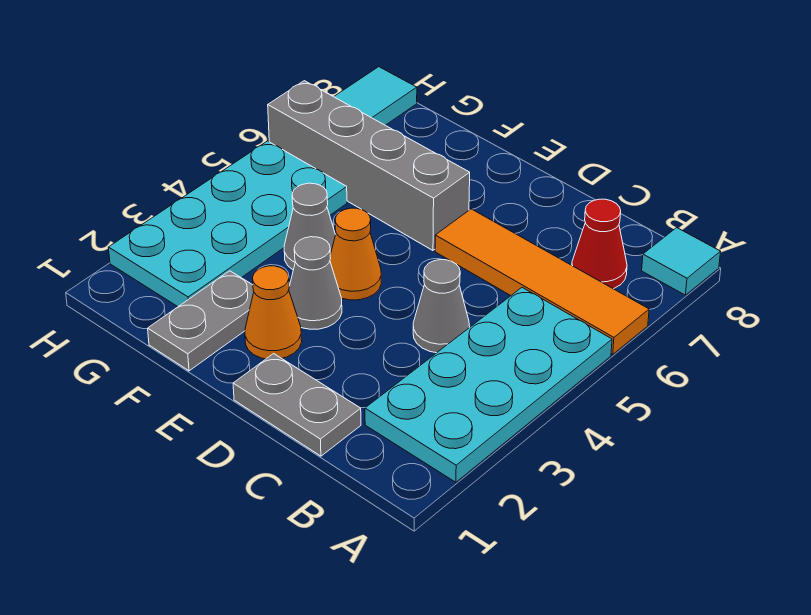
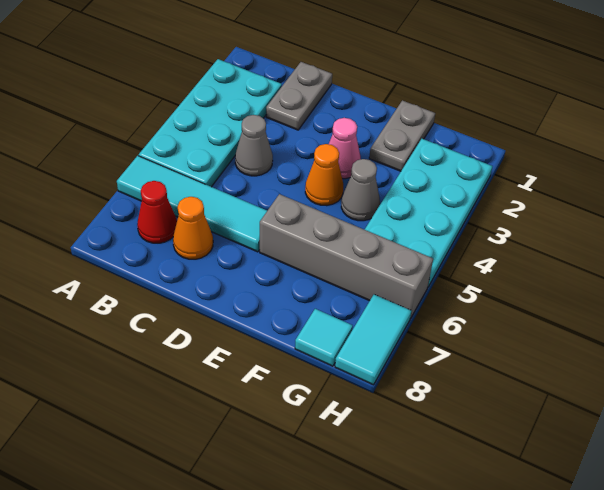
orange tile A6:D6 level 1 -> cyan tile A6:D6 level 1
cyan tile A8 level 1 -> cyan tile G8 level 1
grey plate C1:D1 level 1 -> grey plate C1:C2 level 1
orange cone E2 level 1 -> orange cone C7 level 1
grey cone E3 level 1 -> pink cone E3 level 1

